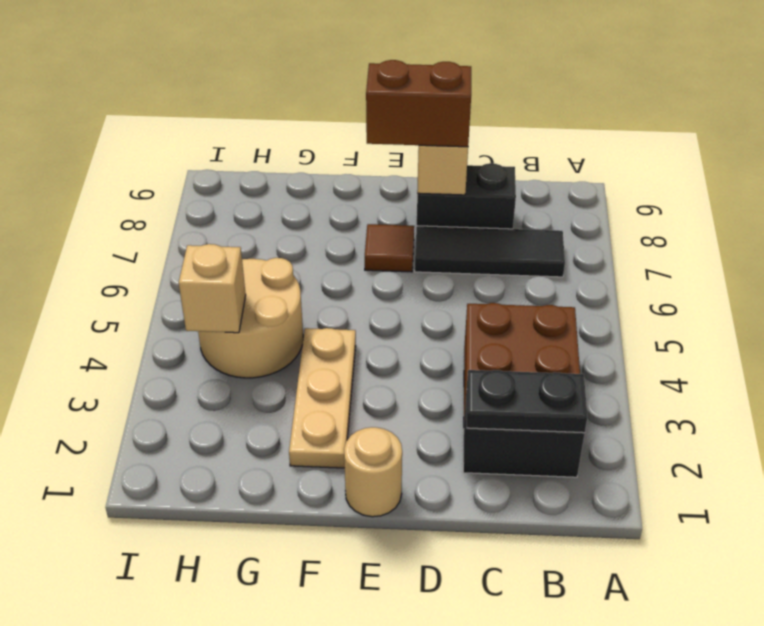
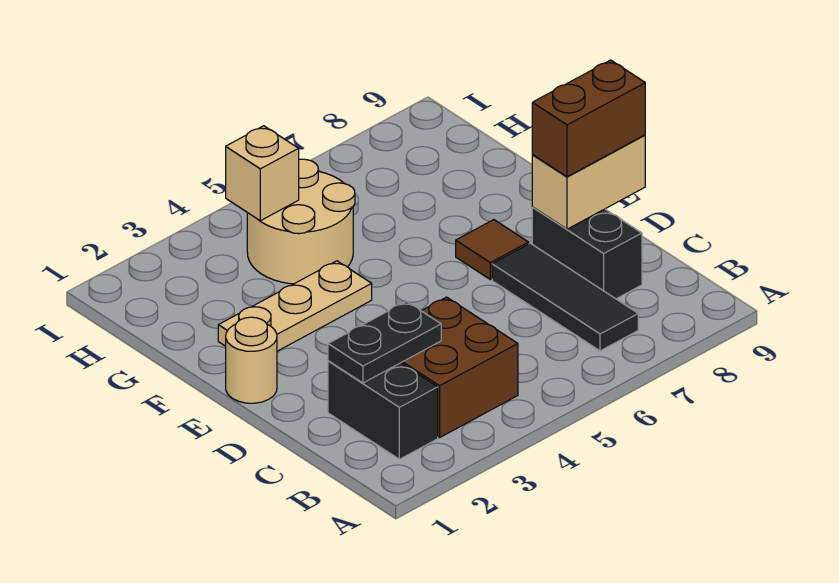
black plate B2:C2 level 2 -> black plate C2:C3 level 2
brown brick D8:E8 level 3 -> brown brick D8:D9 level 3

